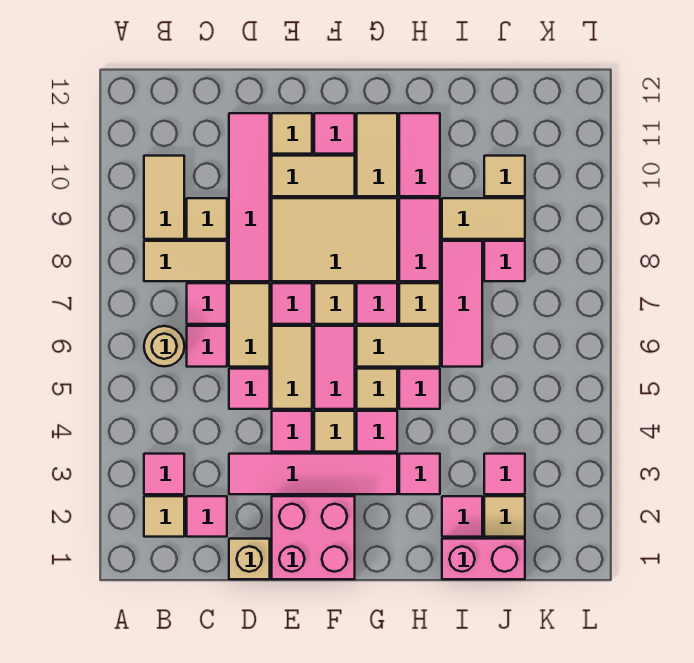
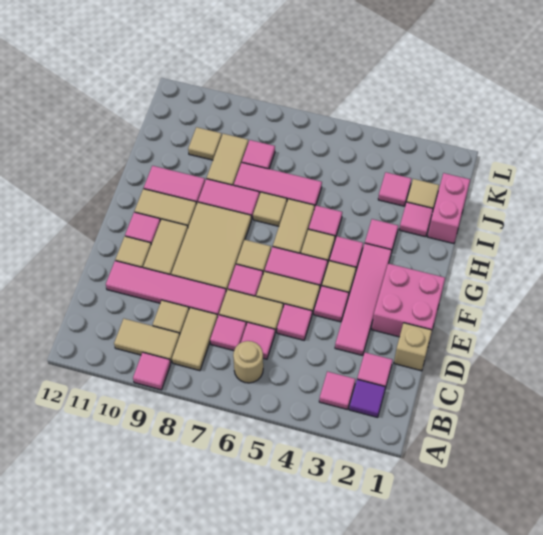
tan tile B2 level 1 -> purple tile B2 level 1
pink tile G7 level 1 -> pink tile A9 level 1

